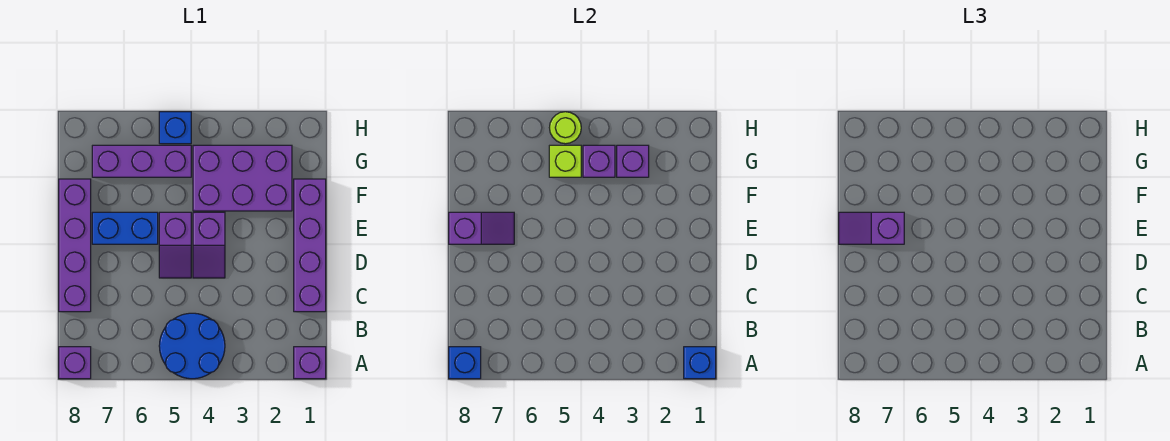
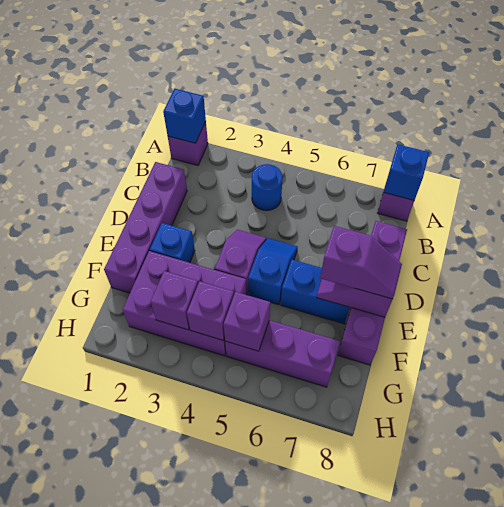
blue round brick A4:B5 level 1 -> blue round brick B4 level 1
purple slope D5:E5 level 1 top E -> blue slope D5:E5 level 1 top E
lime brick G5 level 2 -> purple brick G5 level 2
blue brick H5 level 1 -> blue brick E2 level 1
lime round brick H5 level 2 -> none

